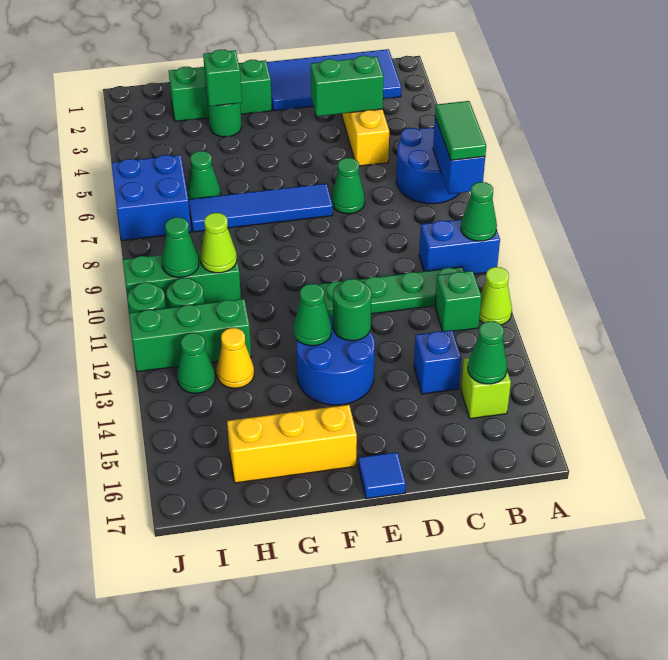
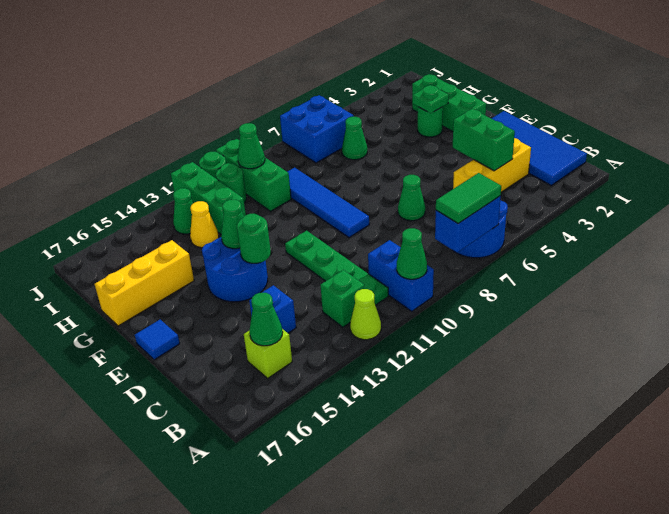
blue tile E7:H7 level 1 -> blue tile E9:H9 level 1
yellow brick F16:H16 level 1 -> yellow brick G15:G17 level 1
green brick G3 level 2 -> green plate G3 level 2
lime cone H10 level 2 -> none

